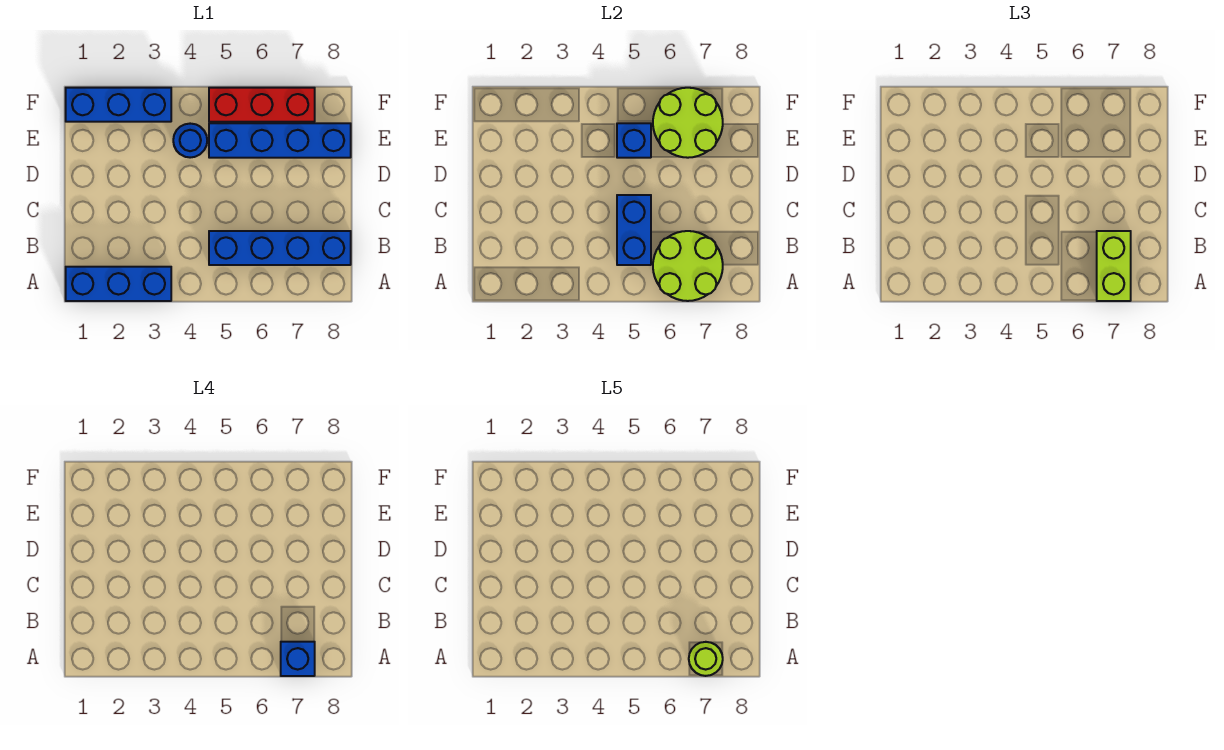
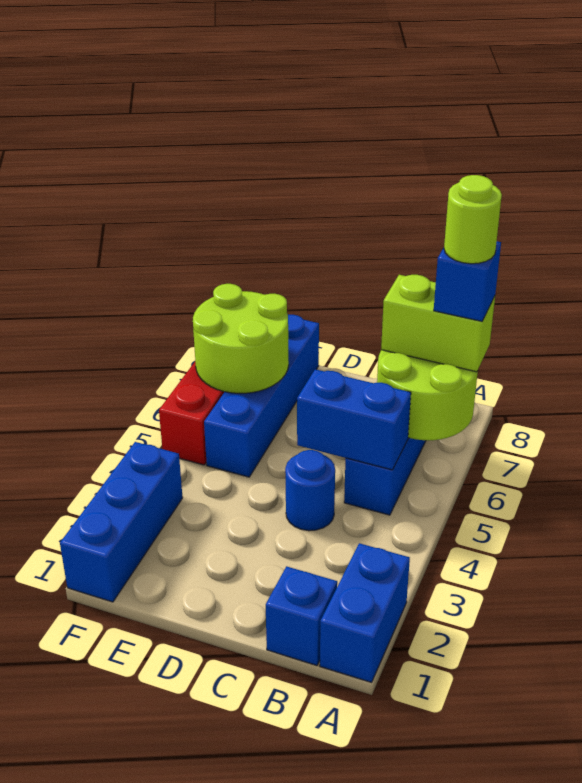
blue brick A1:A3 level 1 -> blue brick A1:A2 level 1
blue round brick E4 level 1 -> blue round brick C4 level 1
blue brick E5 level 2 -> blue brick B1 level 1

